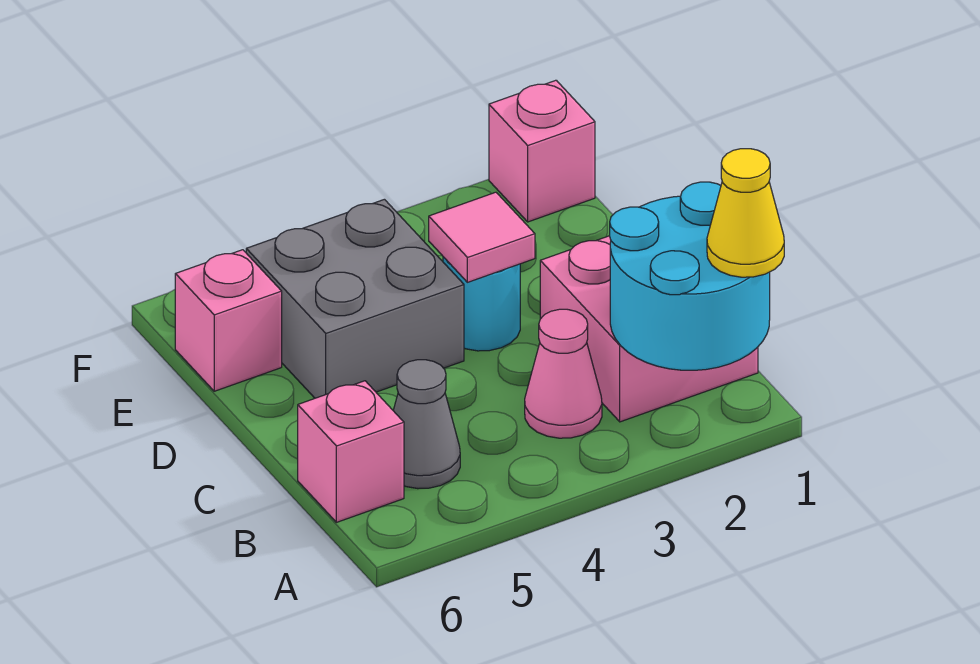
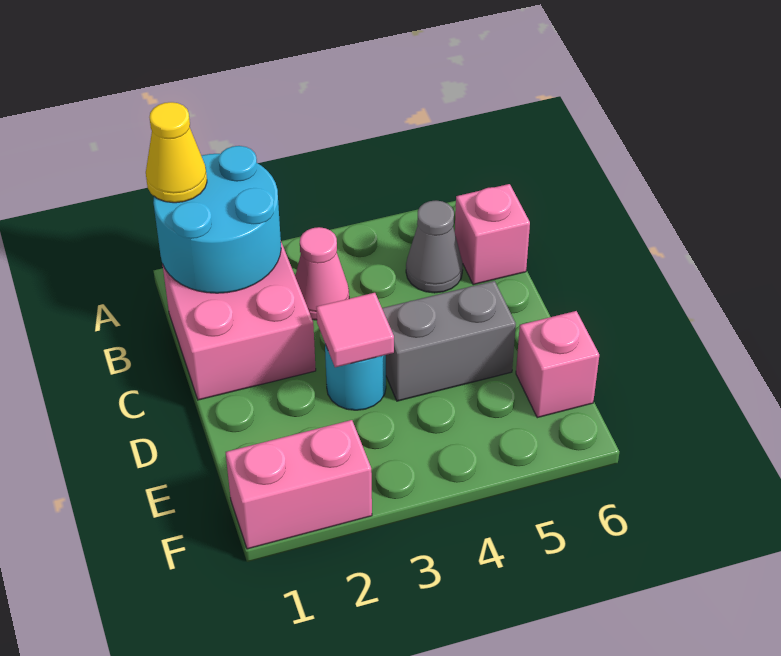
grey brick D4:E5 level 1 -> grey brick D4:D5 level 1
pink brick F1 level 1 -> pink brick F1:F2 level 1

